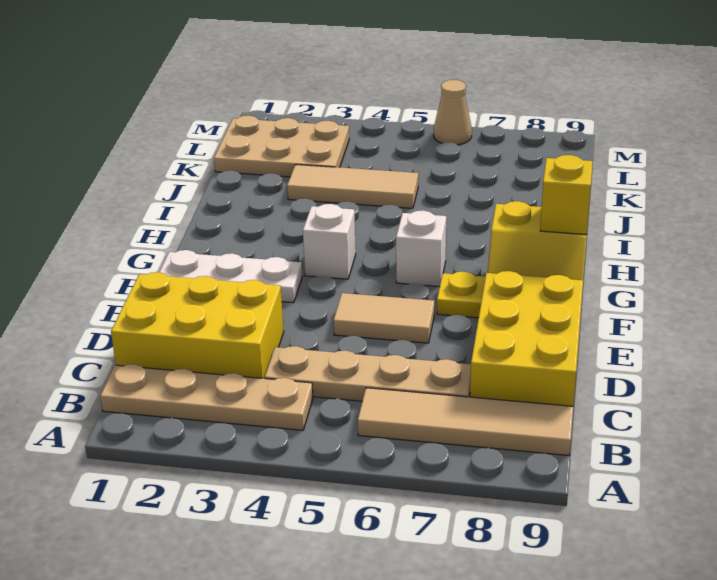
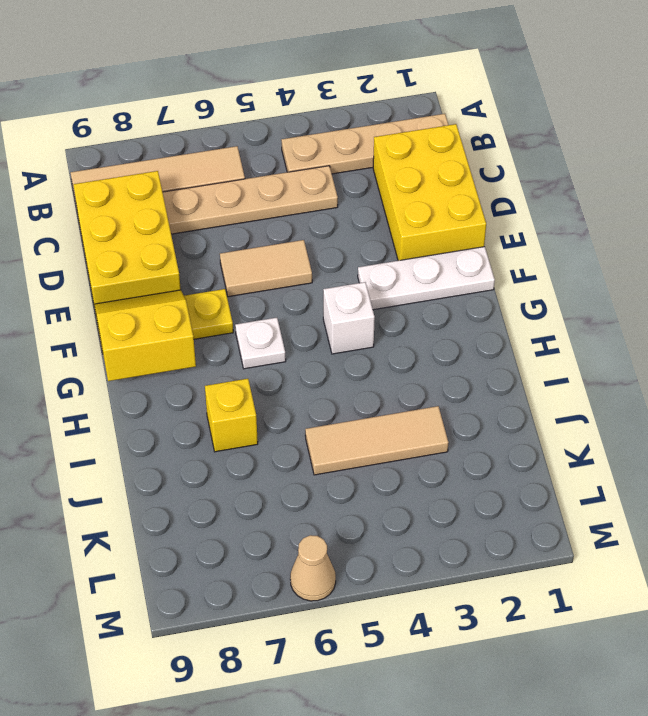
yellow brick C1:D3 level 1 -> yellow brick C1:E2 level 1
white brick G6 level 1 -> white plate G6 level 1
yellow brick G9 level 3 -> yellow brick I7 level 1
tan plate K1:L3 level 1 -> none

